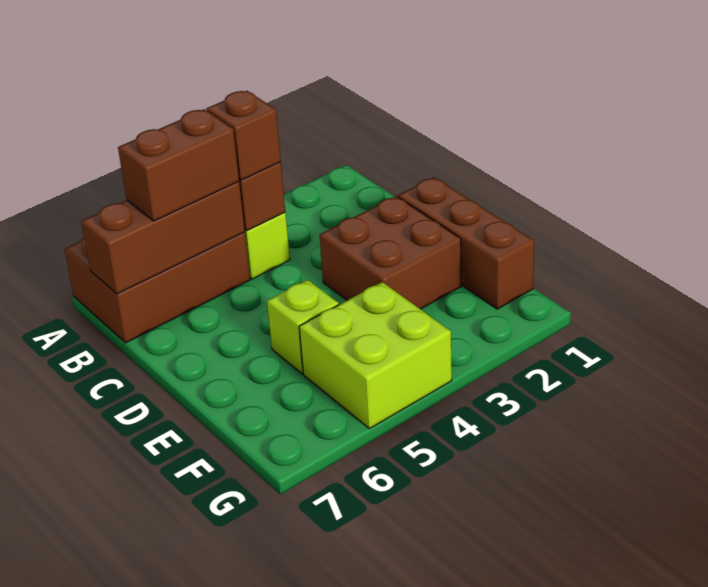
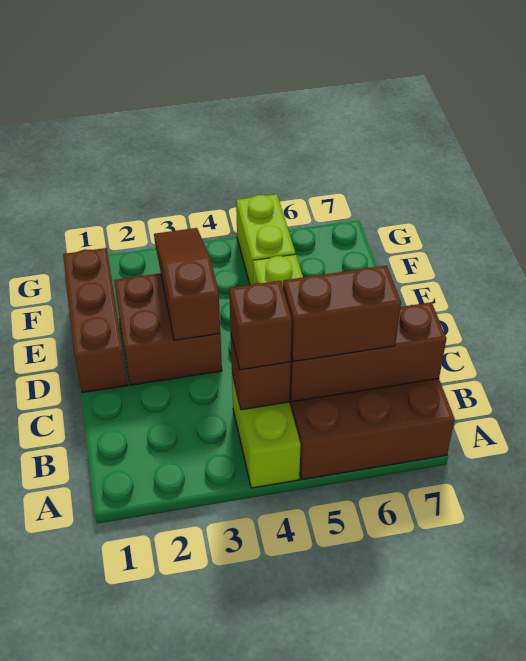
none -> brown slope D3:F3 level 2 top D
lime brick F4:G5 level 1 -> lime brick F5:G5 level 1

